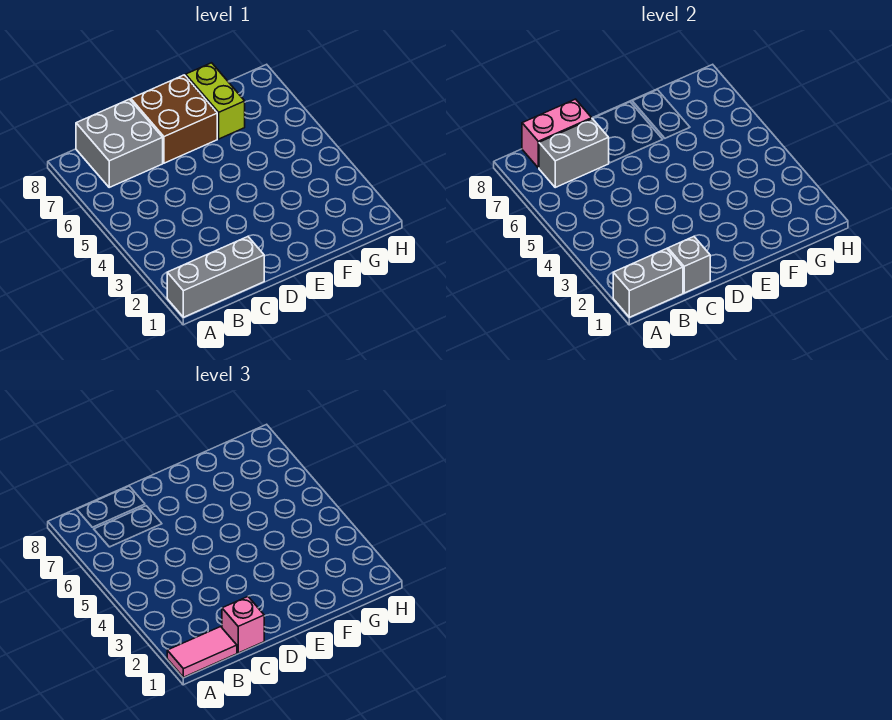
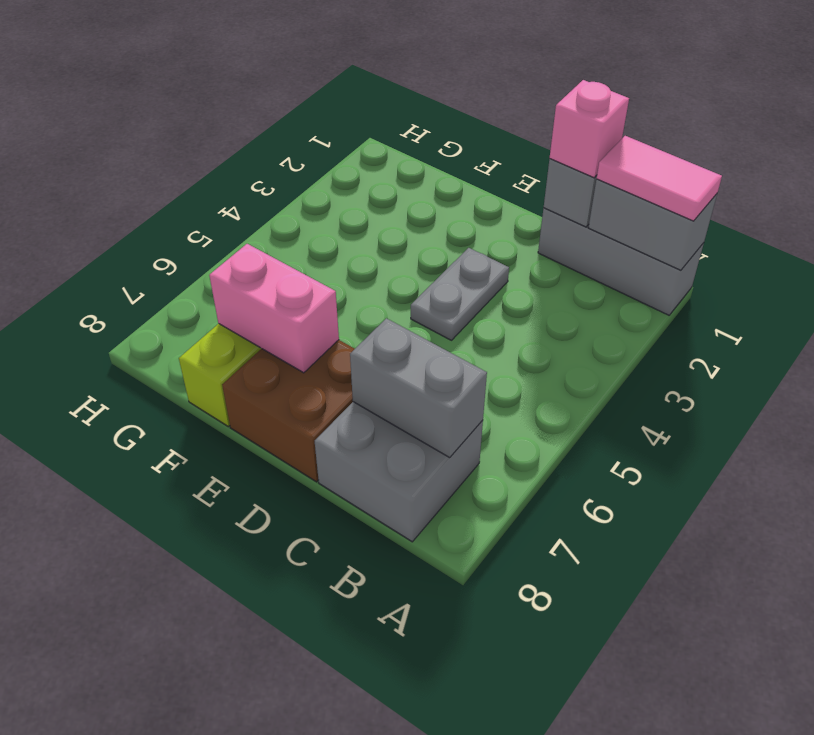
pink brick B8:C8 level 2 -> pink brick E7:F7 level 2
none -> grey plate D3:D4 level 1

